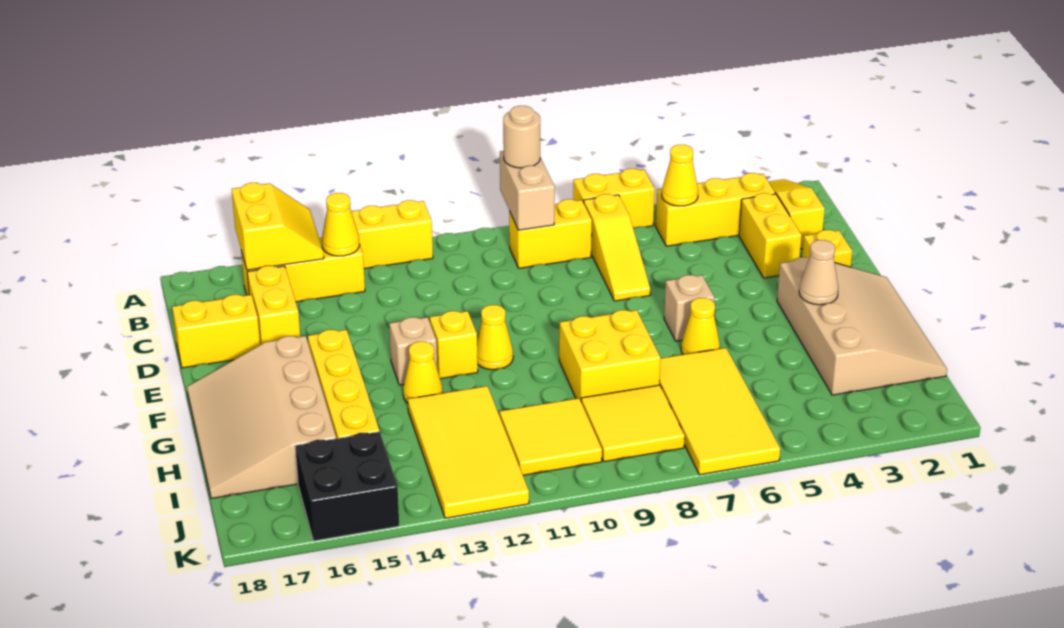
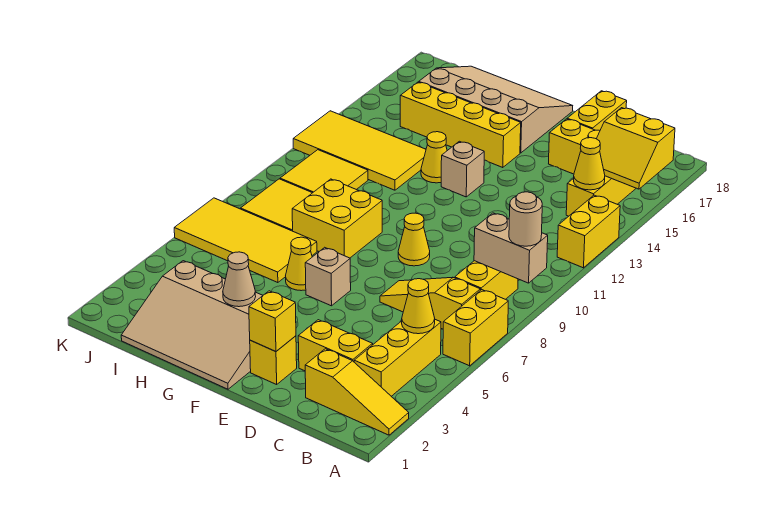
yellow cone F11 level 1 -> yellow cone E9 level 1
yellow brick F12 level 1 -> yellow brick E2 level 2
black brick J15:K16 level 1 -> none

